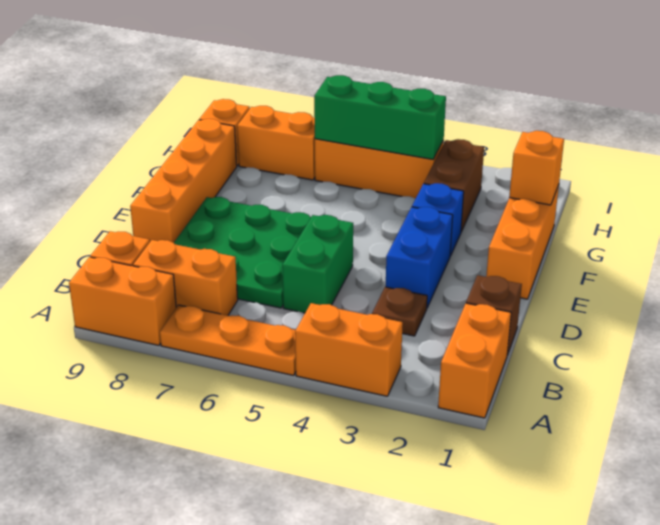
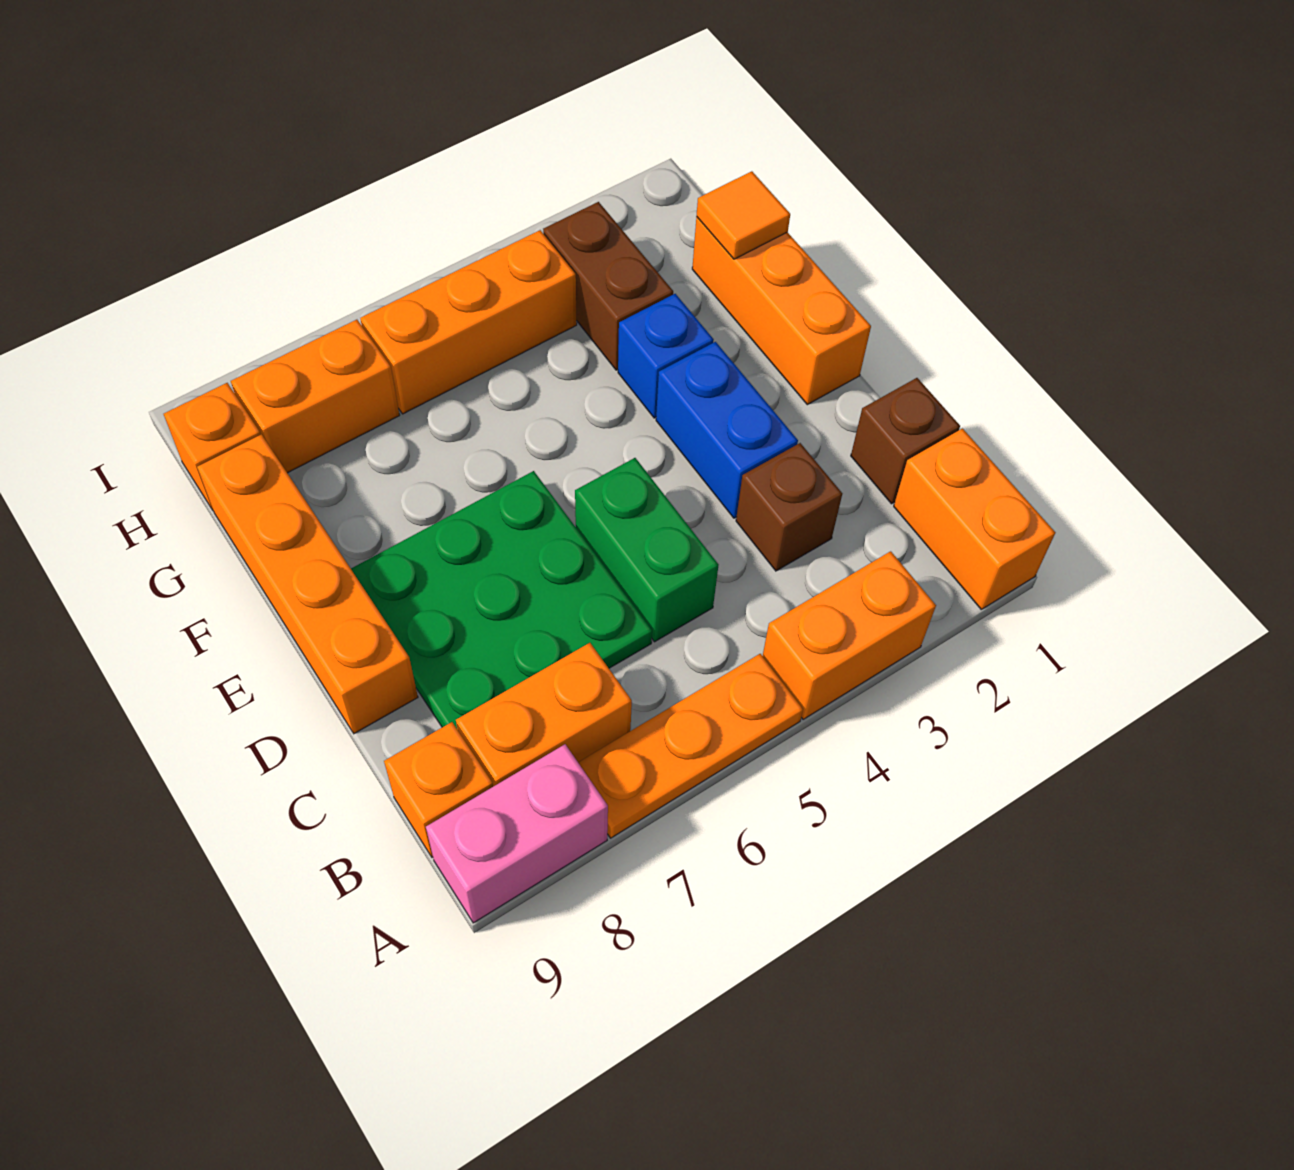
orange brick A8:A9 level 1 -> pink brick A8:A9 level 1
brown plate C3 level 1 -> brown brick C3 level 1
orange brick G1 level 2 -> orange tile G1 level 2
green brick H4:H6 level 2 -> none

